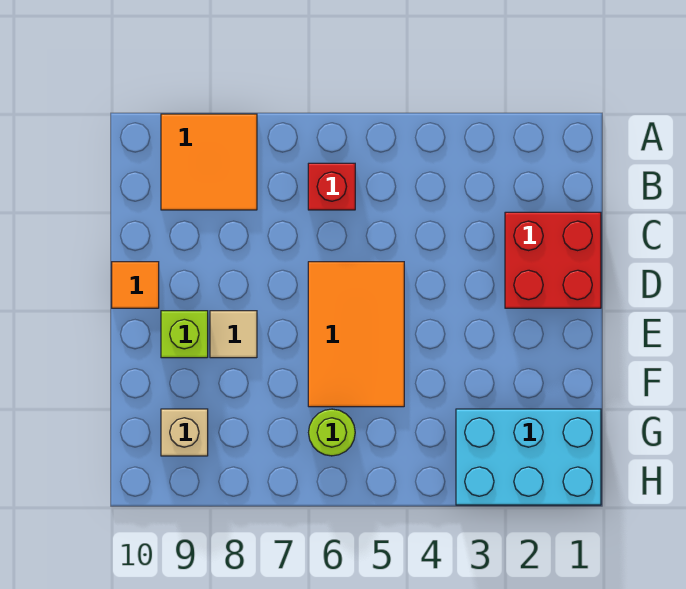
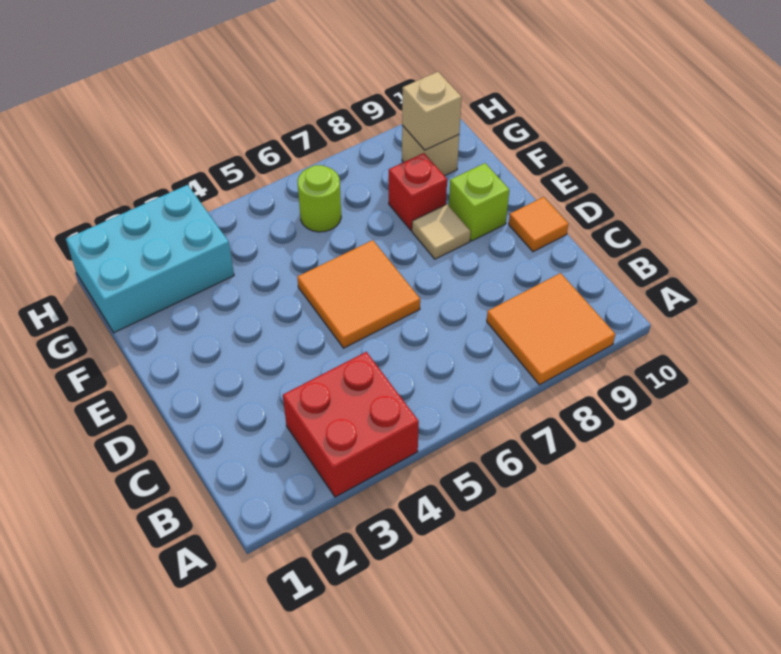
red brick B6 level 1 -> red brick F8 level 1
red brick C1:D2 level 1 -> red brick A3:B4 level 1
orange tile D5:F6 level 1 -> orange tile D5:E6 level 1
none -> tan brick G9 level 2

